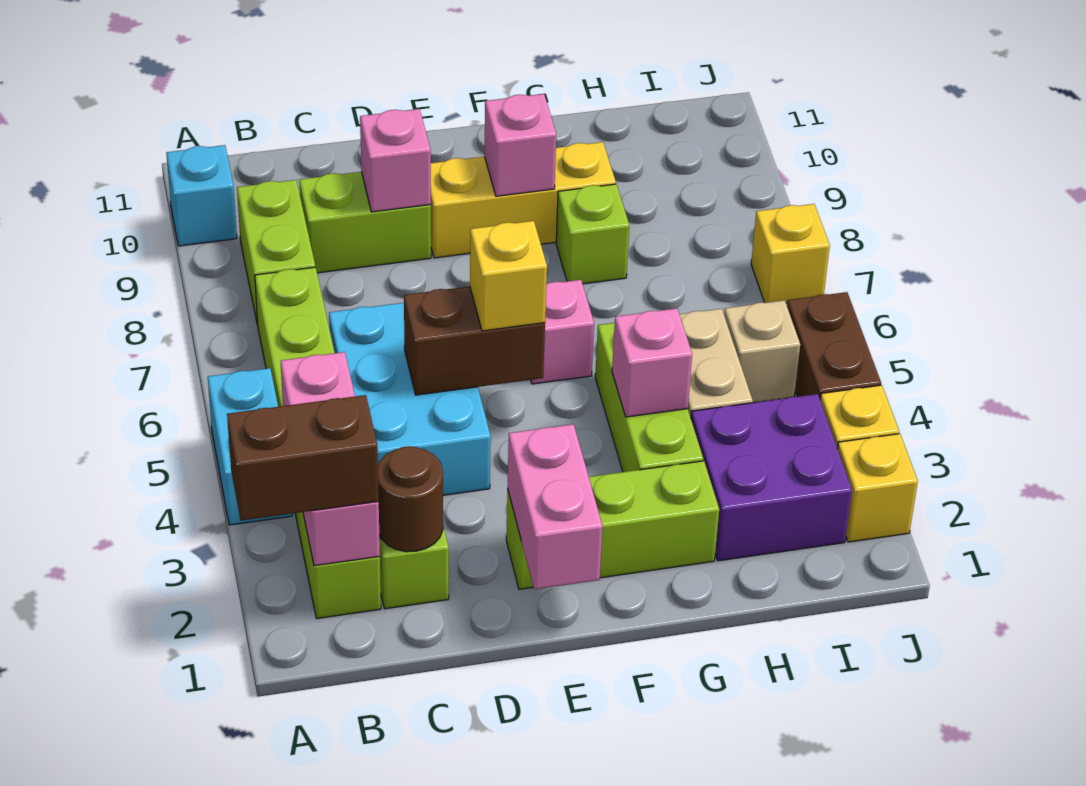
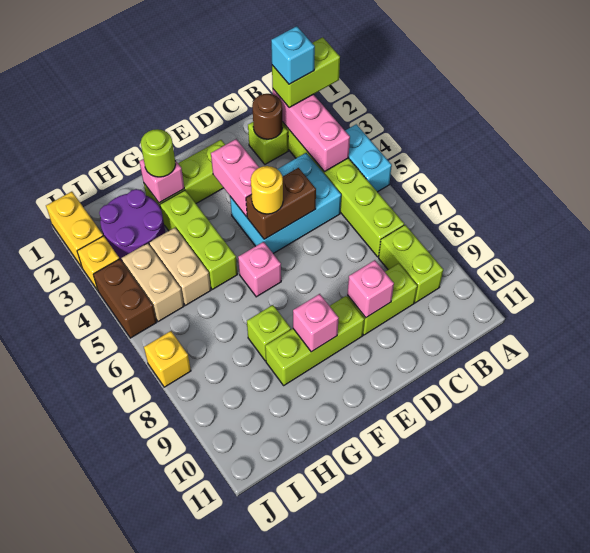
brown brick A2:B2 level 3 -> lime brick A2:B2 level 3
cyan brick A10 level 1 -> cyan brick B2 level 4
cyan brick C4:D6 level 1 -> cyan brick C4:E5 level 1
pink brick E1:E2 level 2 -> pink brick E3:E4 level 2
yellow brick E5 level 3 -> yellow round brick E5 level 3
yellow brick E9:G9 level 1 -> lime brick E9:G9 level 1
none -> lime round brick G2 level 3
pink brick G4 level 2 -> pink brick G2 level 2
purple brick H2:I3 level 1 -> purple round brick H2:I3 level 1
tan brick I5 level 1 -> tan brick I4:I5 level 1
yellow brick J2 level 1 -> yellow brick J1:J2 level 1

